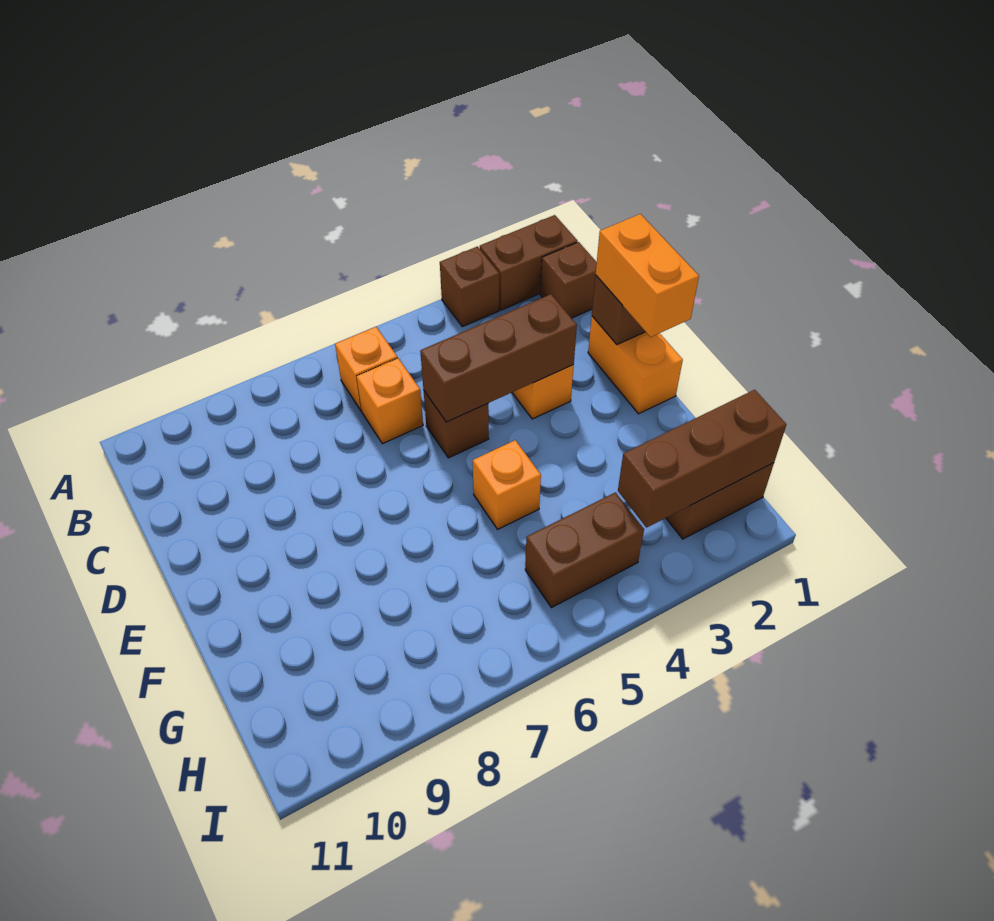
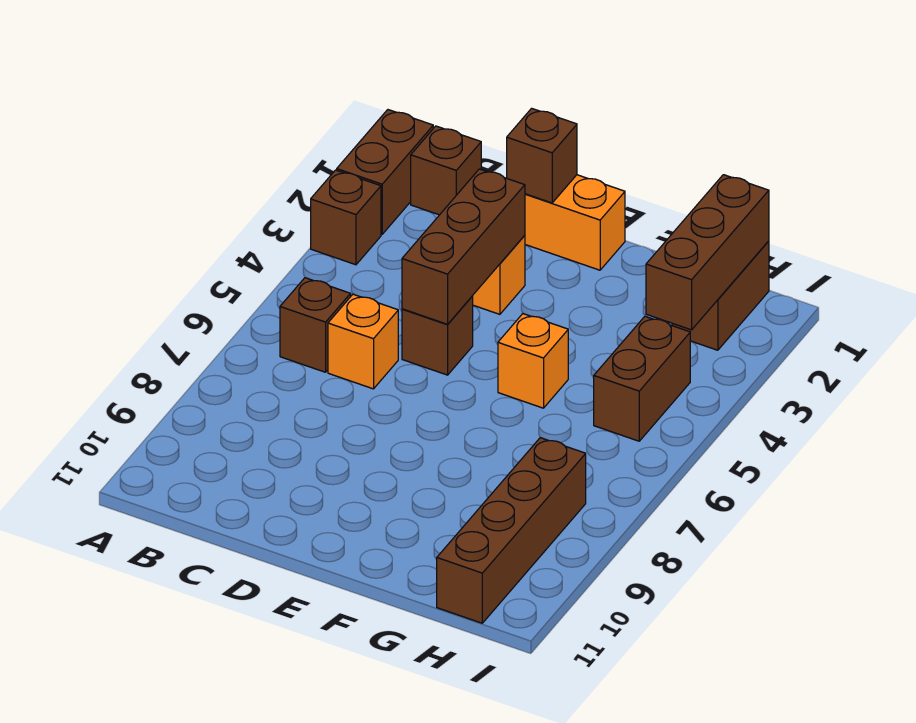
orange brick B6 level 1 -> brown brick B6 level 1
orange brick D1:E1 level 3 -> none
none -> brown brick H8:H11 level 1

